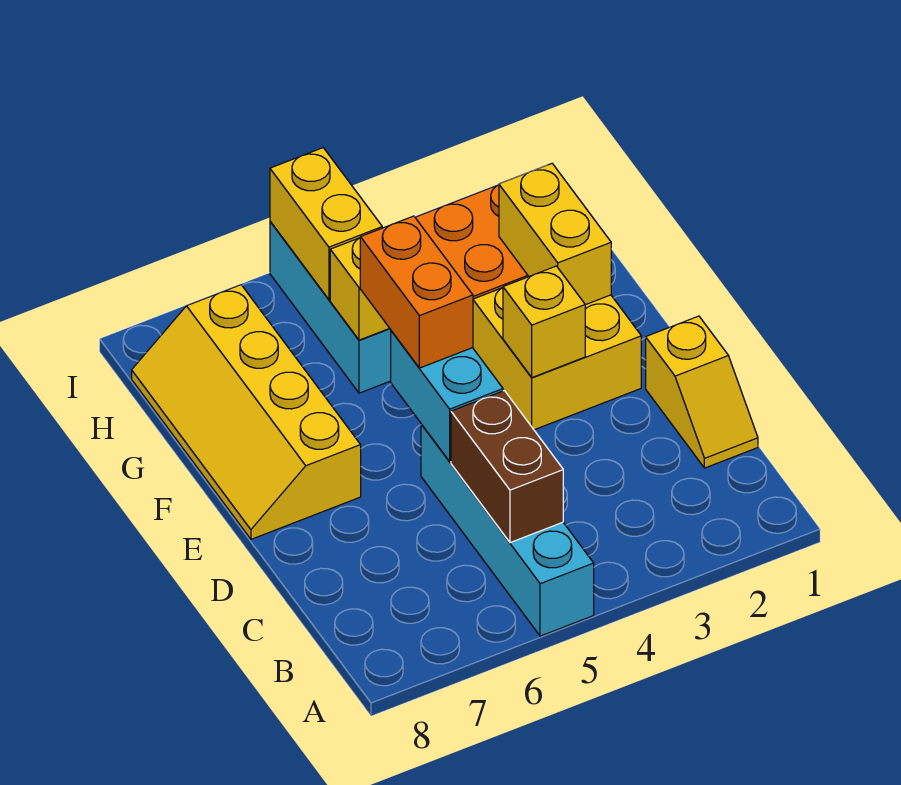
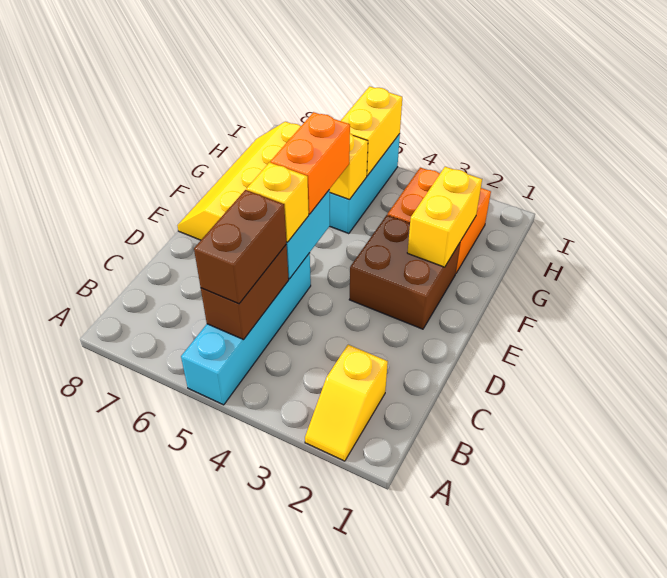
none -> brown brick B5:C5 level 3
yellow slope C1:D1 level 1 top D -> yellow slope A2:B2 level 1 top B
yellow brick E2:F3 level 1 -> brown brick E2:F3 level 1
yellow brick E3 level 2 -> yellow brick D5 level 3

